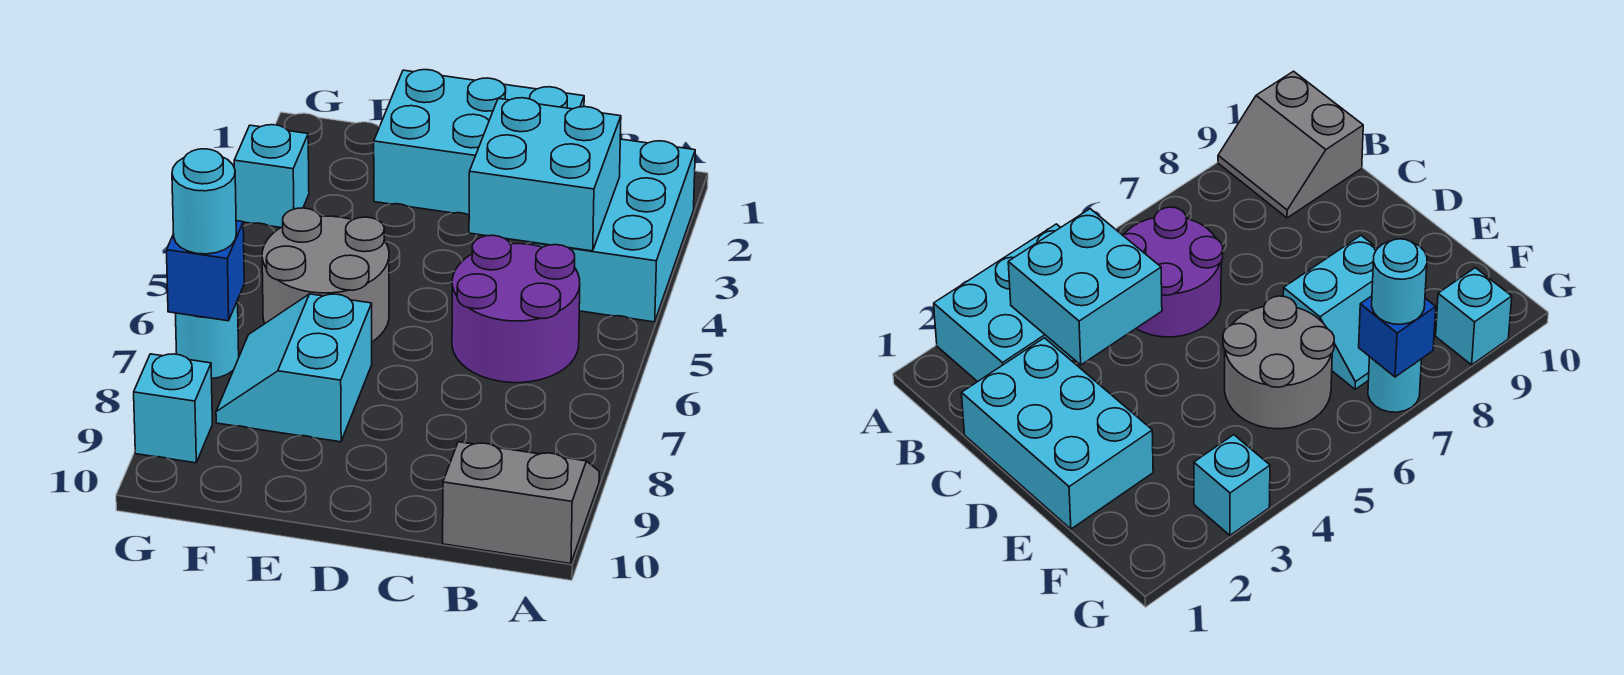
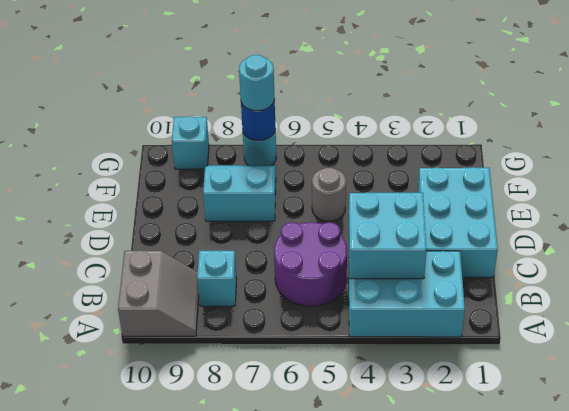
grey round brick E5:F6 level 1 -> grey round brick E5 level 1
cyan brick G3 level 1 -> cyan brick B8 level 1
blue brick G7 level 2 -> blue round brick G7 level 2

